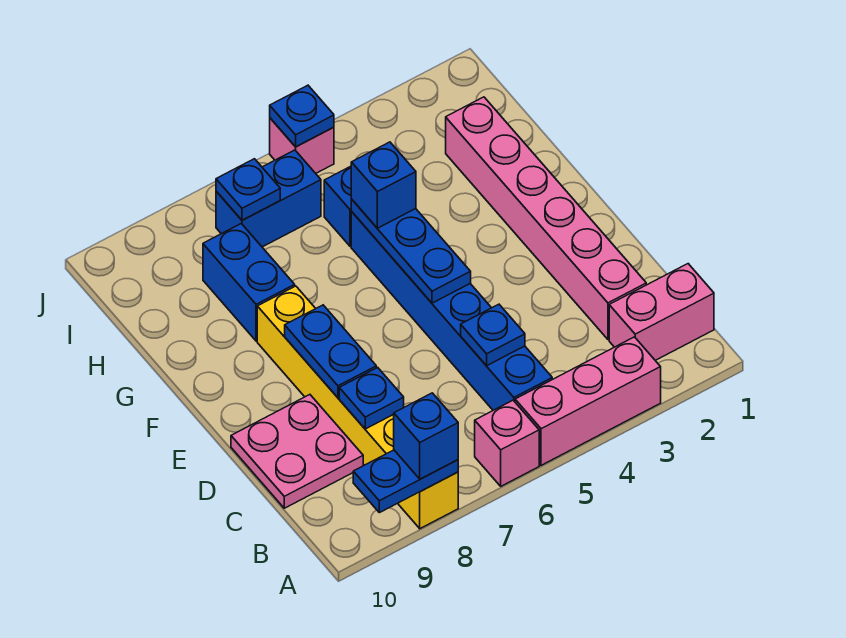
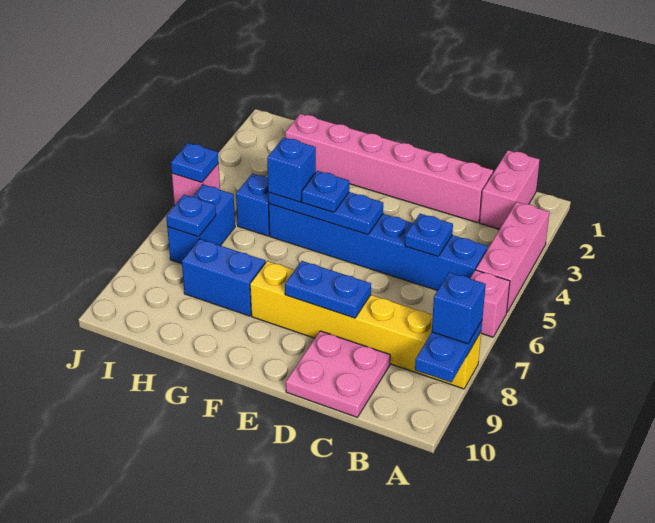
blue plate C8 level 2 -> blue plate F5 level 3

